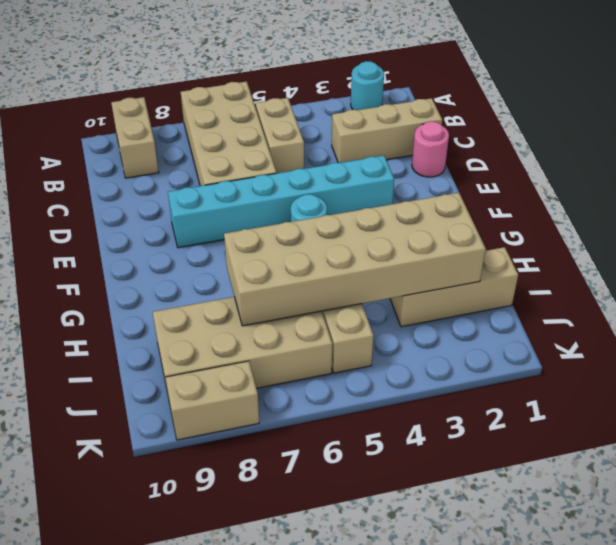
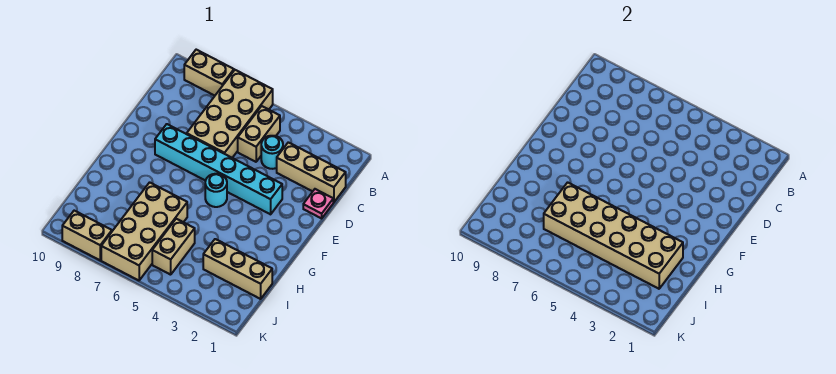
cyan round brick A2 level 1 -> cyan round brick C4 level 1
tan brick A9:B9 level 1 -> tan brick A8:A9 level 1
pink round brick D1 level 1 -> pink plate D1 level 1
tan brick I6:J9 level 1 -> tan brick H6:K7 level 1

